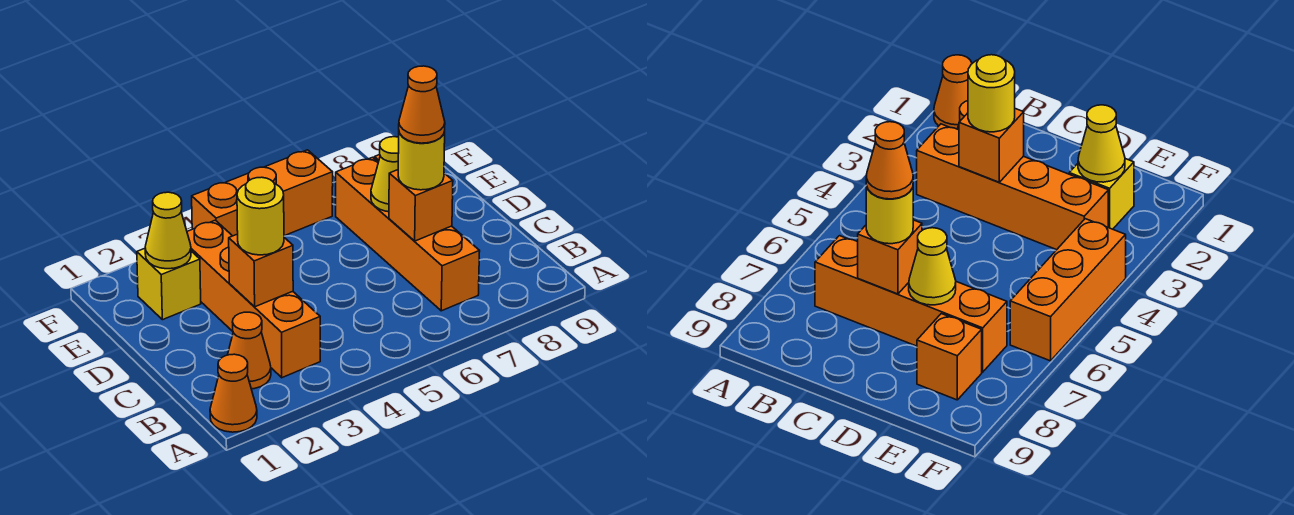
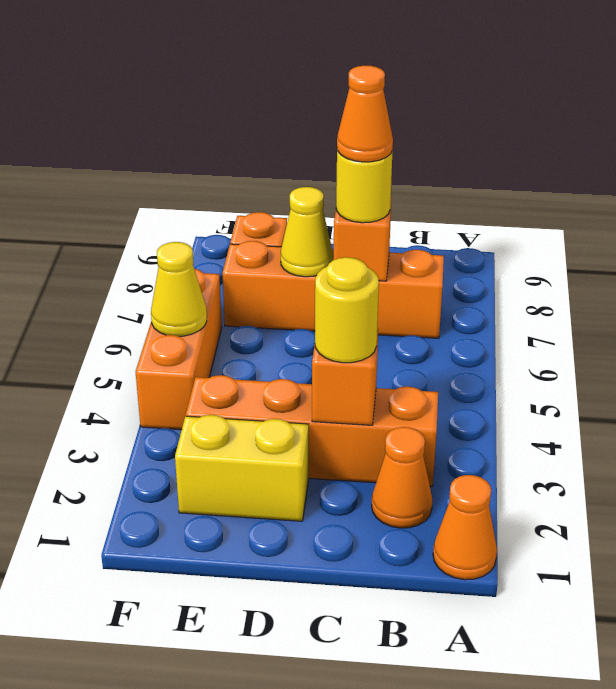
yellow brick E2 level 1 -> yellow brick D2:E2 level 1
yellow cone E2 level 2 -> yellow cone F5 level 2

